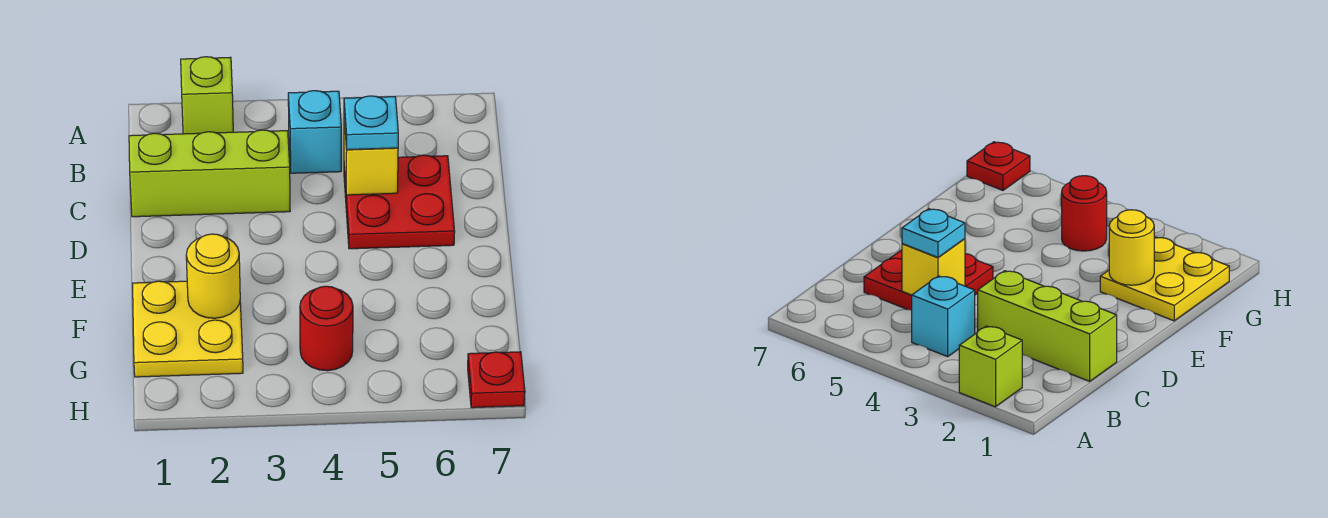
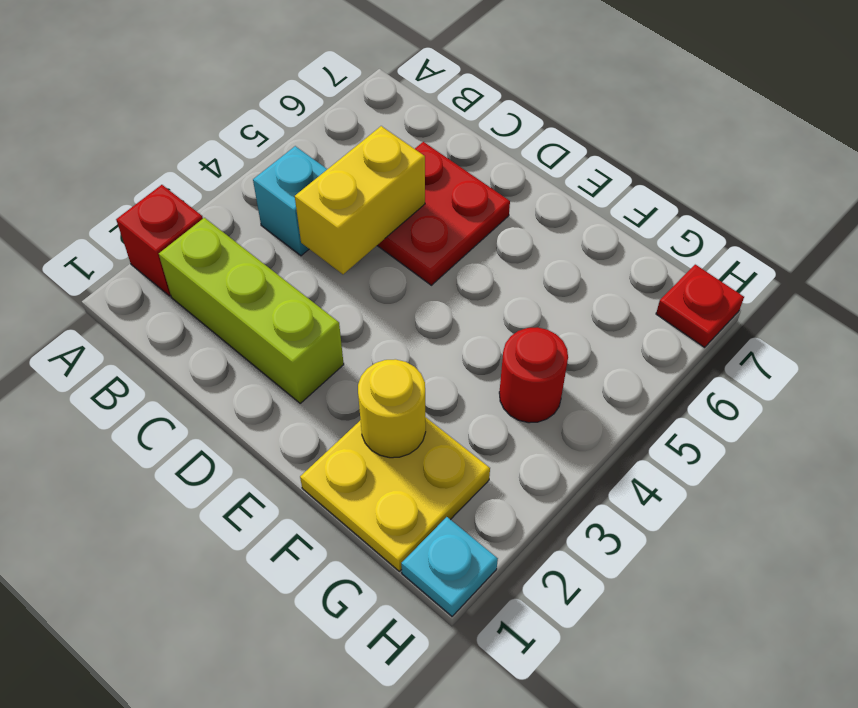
lime brick A2 level 1 -> red brick A2 level 1
lime brick C1:C3 level 1 -> lime brick B2:D2 level 1
yellow brick C5 level 2 -> yellow brick C4:C5 level 2
cyan plate C5 level 3 -> cyan plate H1 level 1

